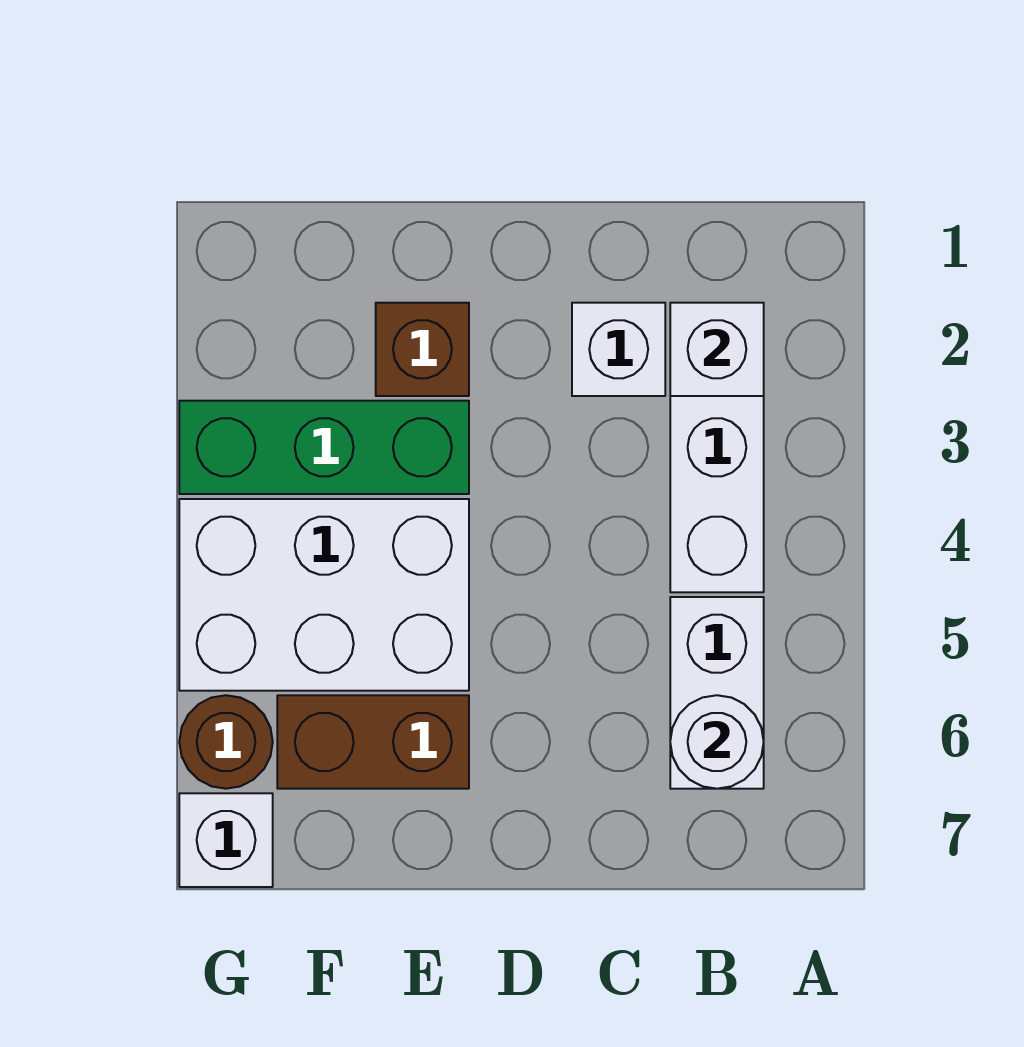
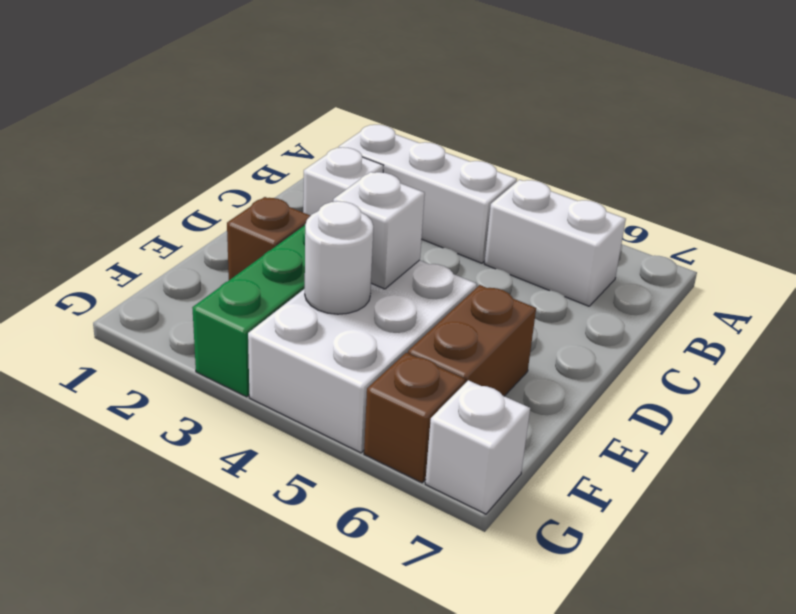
white brick B2 level 2 -> white brick E4 level 2
white round brick B6 level 2 -> white round brick F4 level 2
brown round brick G6 level 1 -> brown brick G6 level 1

